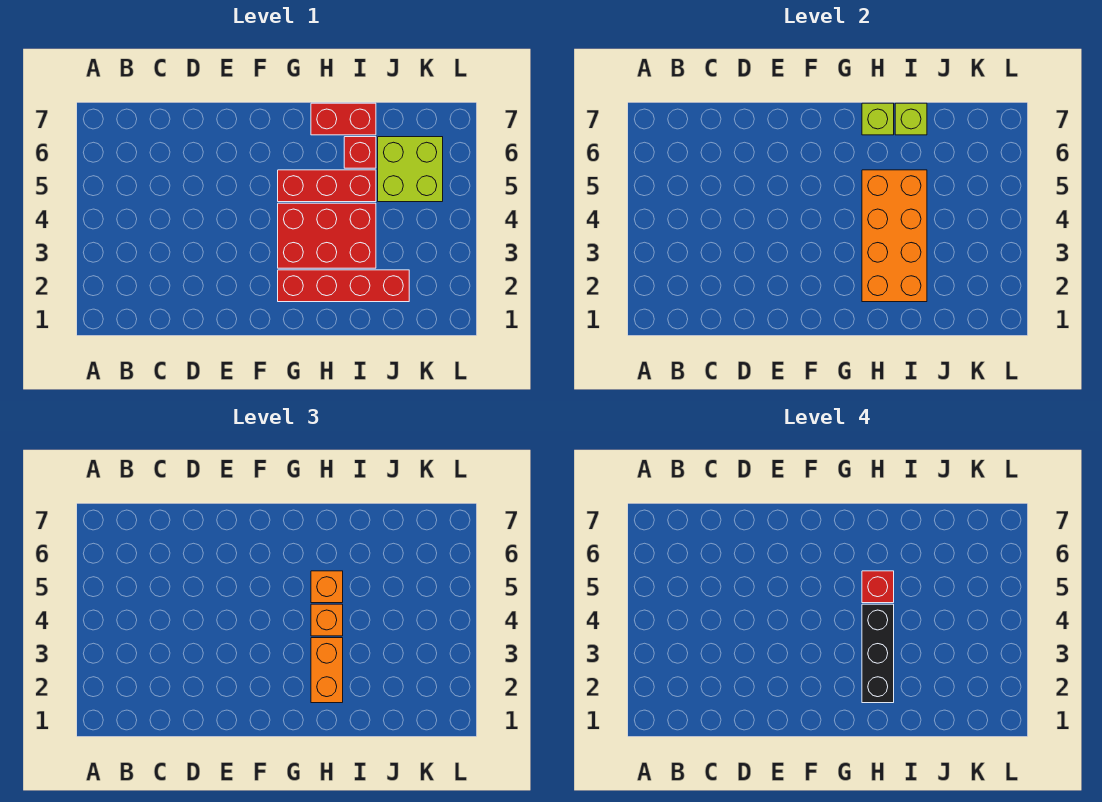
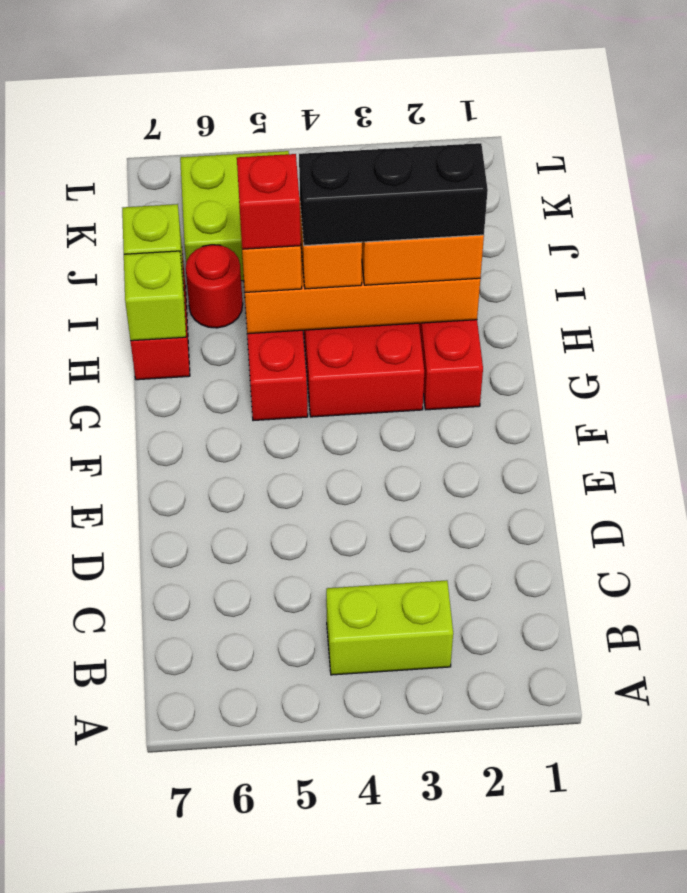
none -> lime brick B3:B4 level 1
red brick I6 level 1 -> red round brick I6 level 1

